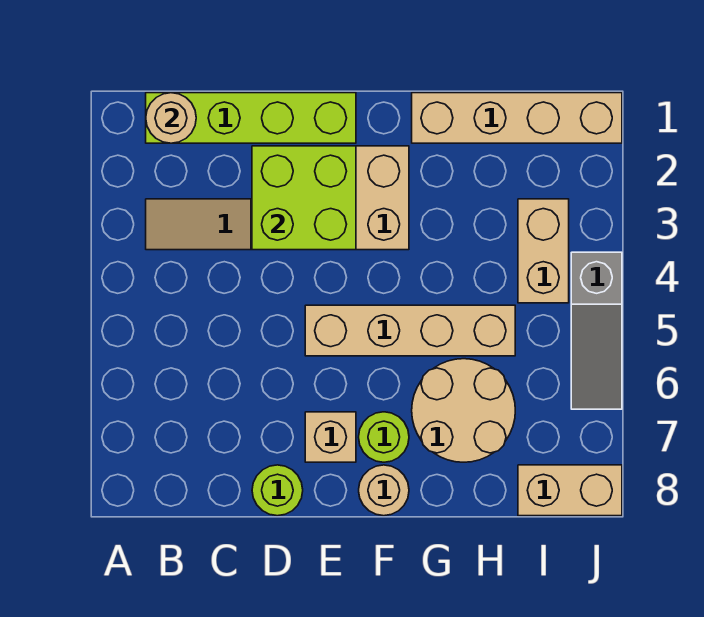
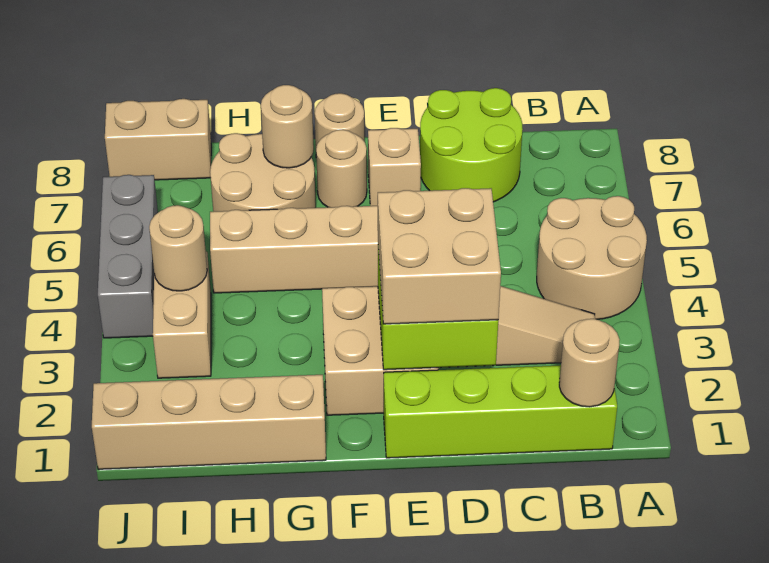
none -> tan round brick A4:B5 level 1
none -> tan brick D2:E3 level 3
lime round brick D8 level 1 -> lime round brick C7:D8 level 1
lime round brick F7 level 1 -> tan round brick F7 level 1
none -> tan round brick G7 level 2
none -> tan round brick I4 level 2
grey slope J4:J6 level 1 top 4 -> grey brick J4:J6 level 1

